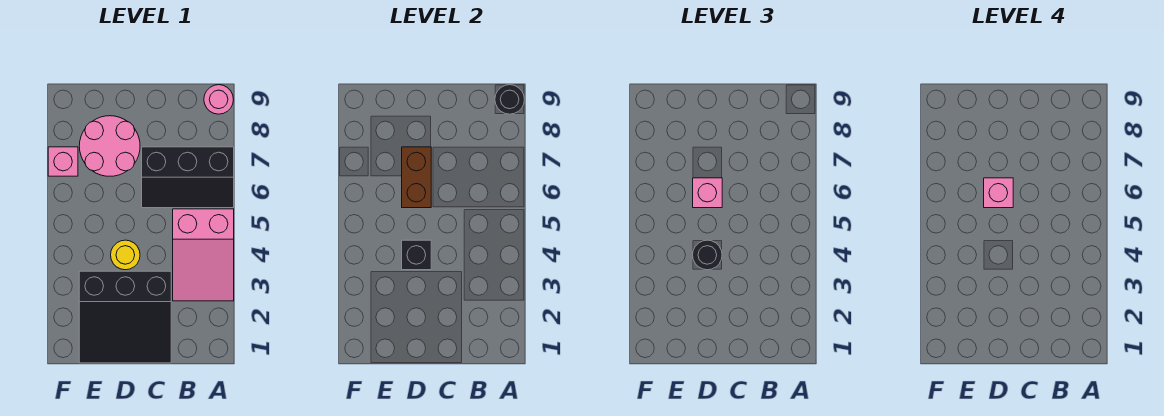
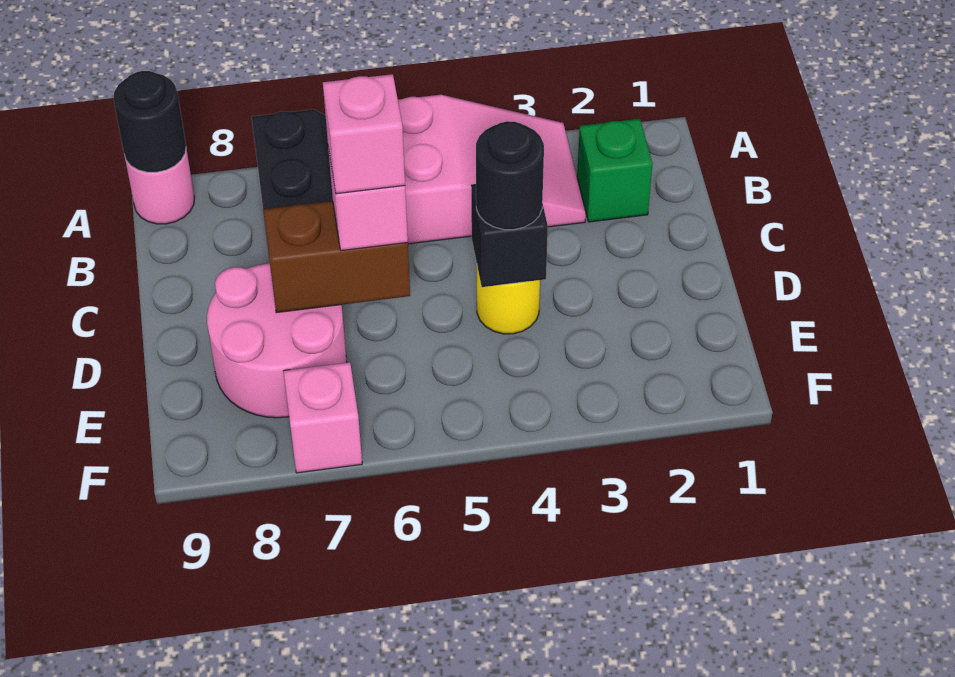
none -> green brick B2 level 1
black slope C1:E3 level 1 top 3 -> none

